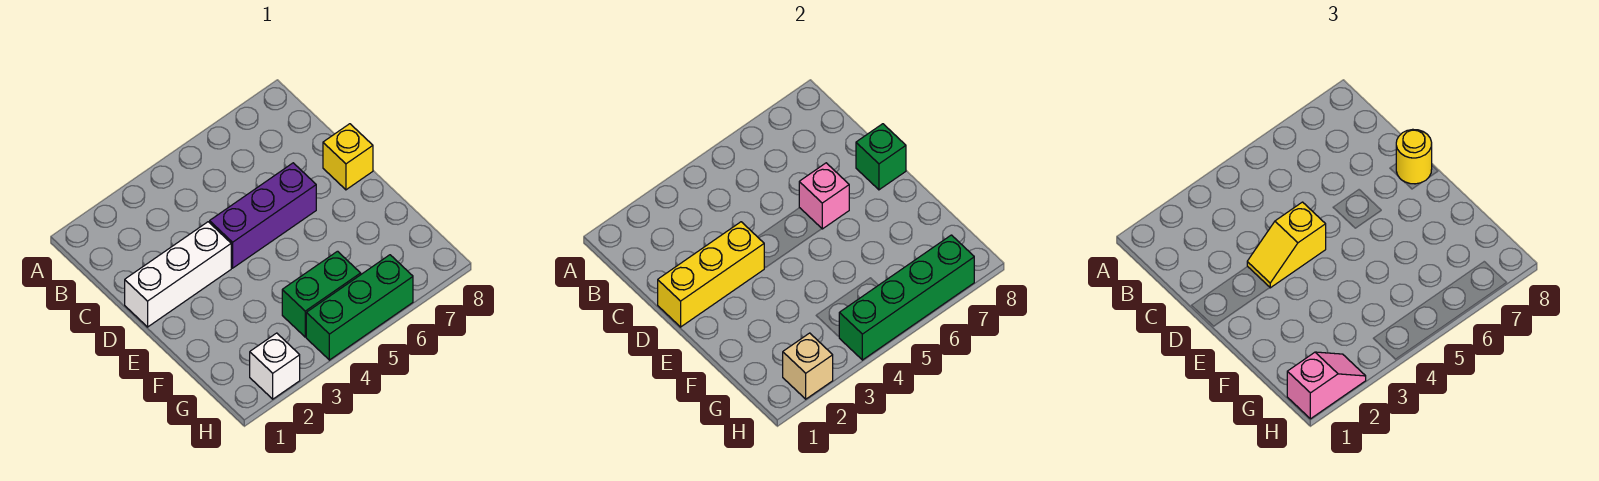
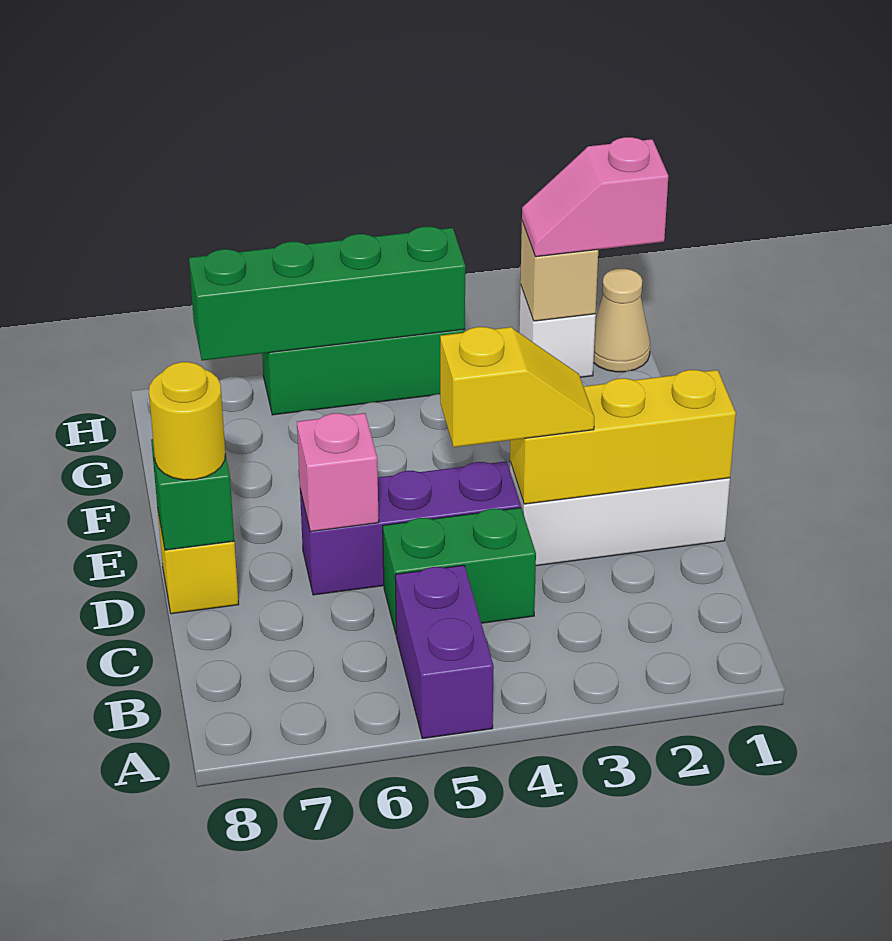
none -> purple brick A5:B5 level 1
green brick G4:G5 level 1 -> green brick C4:C5 level 1
none -> tan cone H1 level 1

